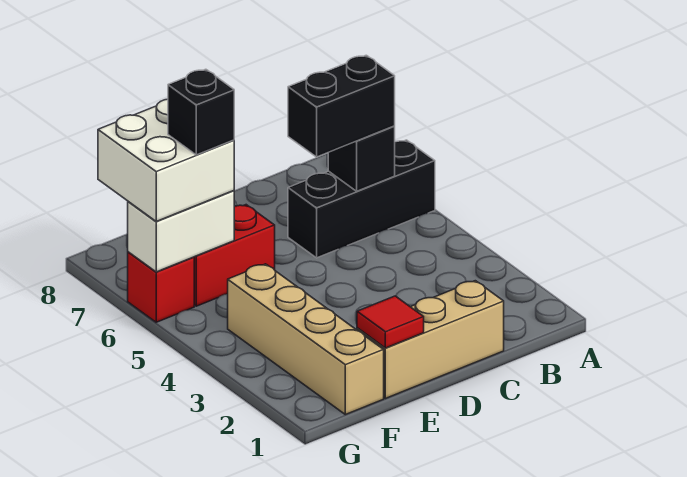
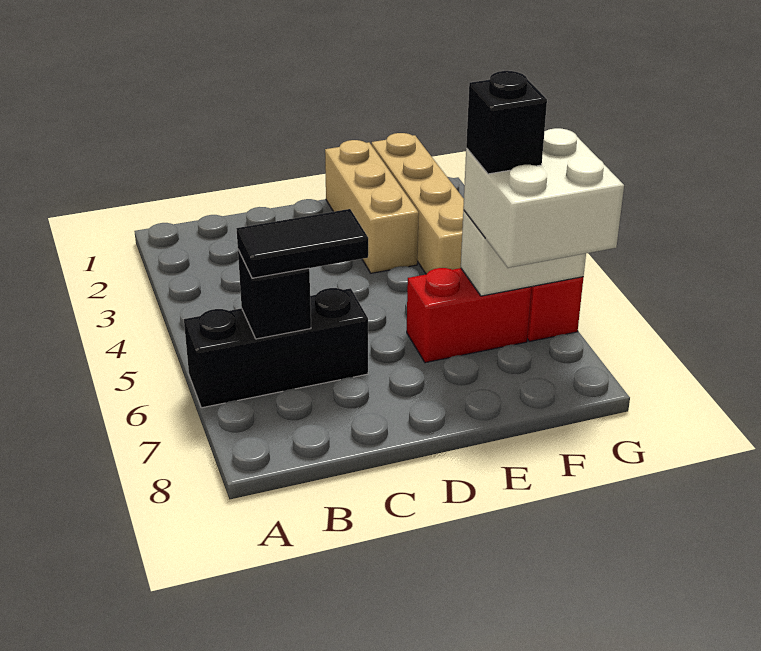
black brick B6:C6 level 3 -> black tile B6:C6 level 3
tan brick C1:E1 level 1 -> tan brick E1:E3 level 1
red tile E1 level 2 -> none

